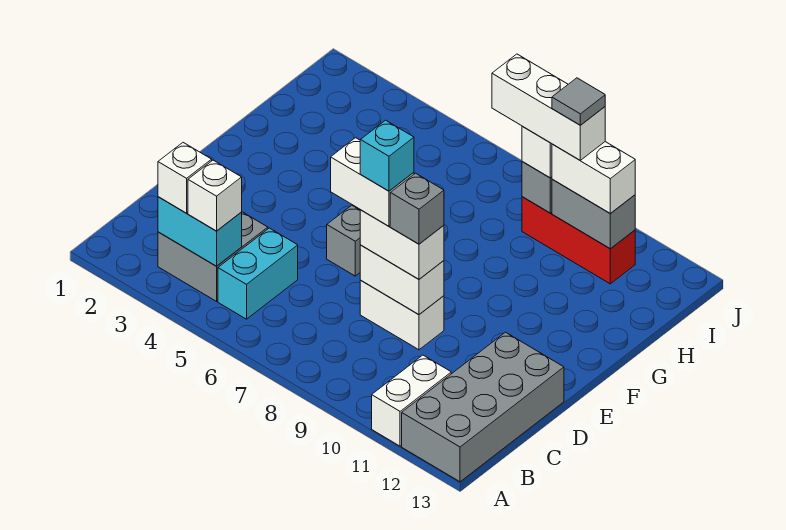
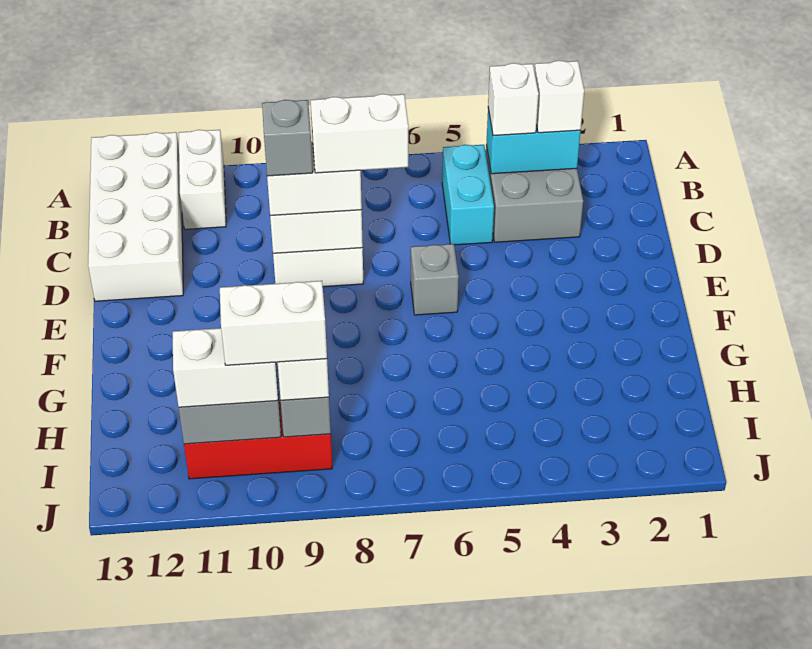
grey brick A12:D13 level 1 -> white brick A12:D13 level 1
cyan brick D8 level 5 -> none
white brick I8:I10 level 4 -> white brick I9:I10 level 4
grey tile I10 level 5 -> none

